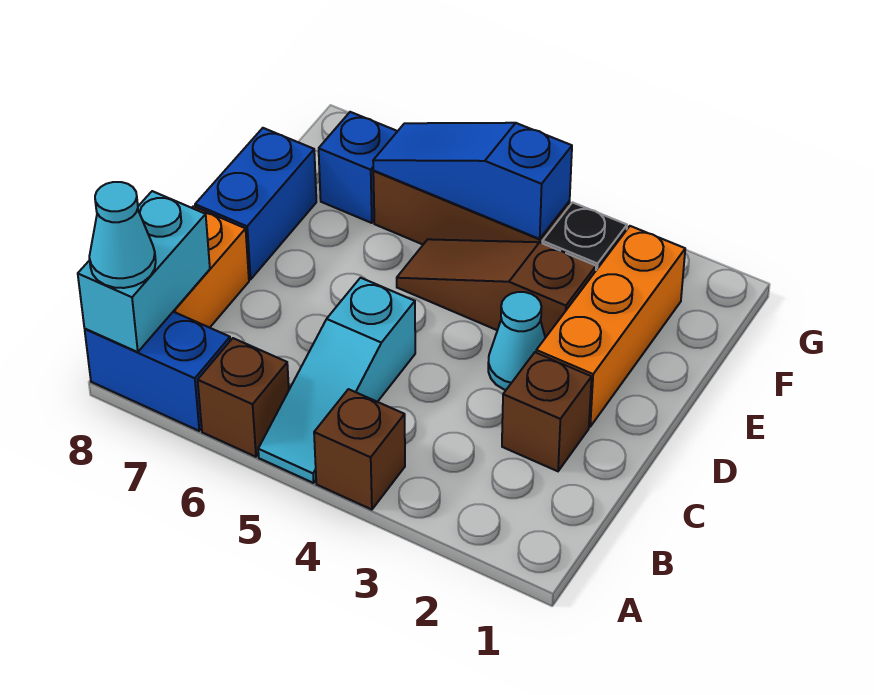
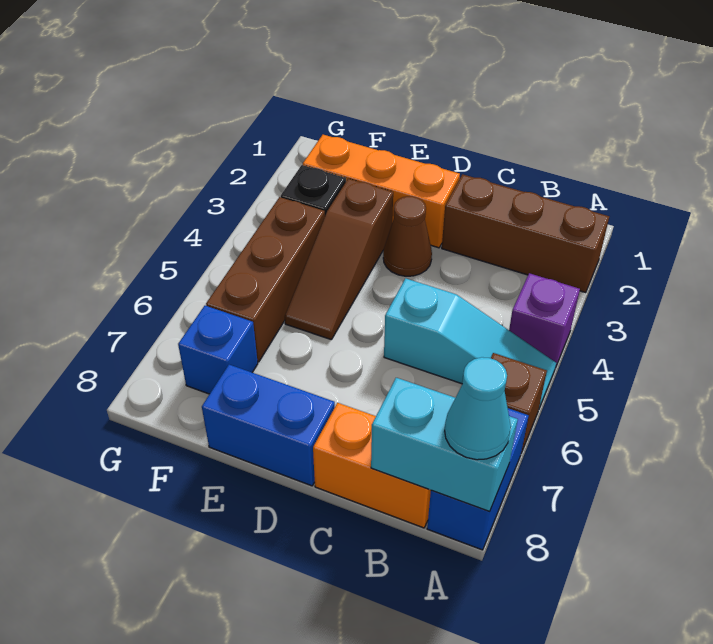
brown brick A4 level 1 -> purple brick A4 level 1
brown brick C2 level 1 -> brown brick A2:C2 level 1
cyan cone D3 level 1 -> brown cone D3 level 1
blue slope F4:F6 level 2 top 4 -> none

